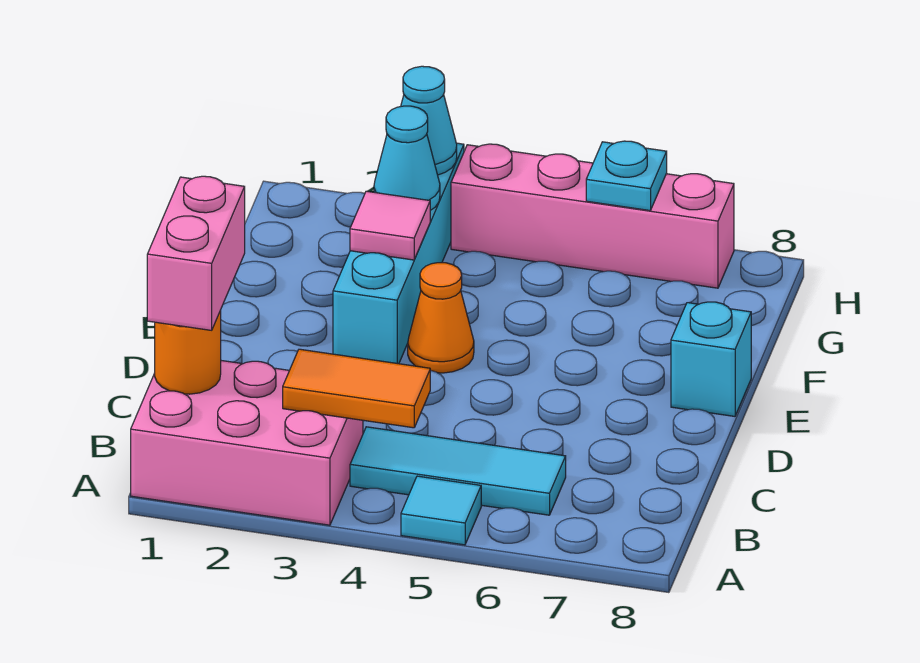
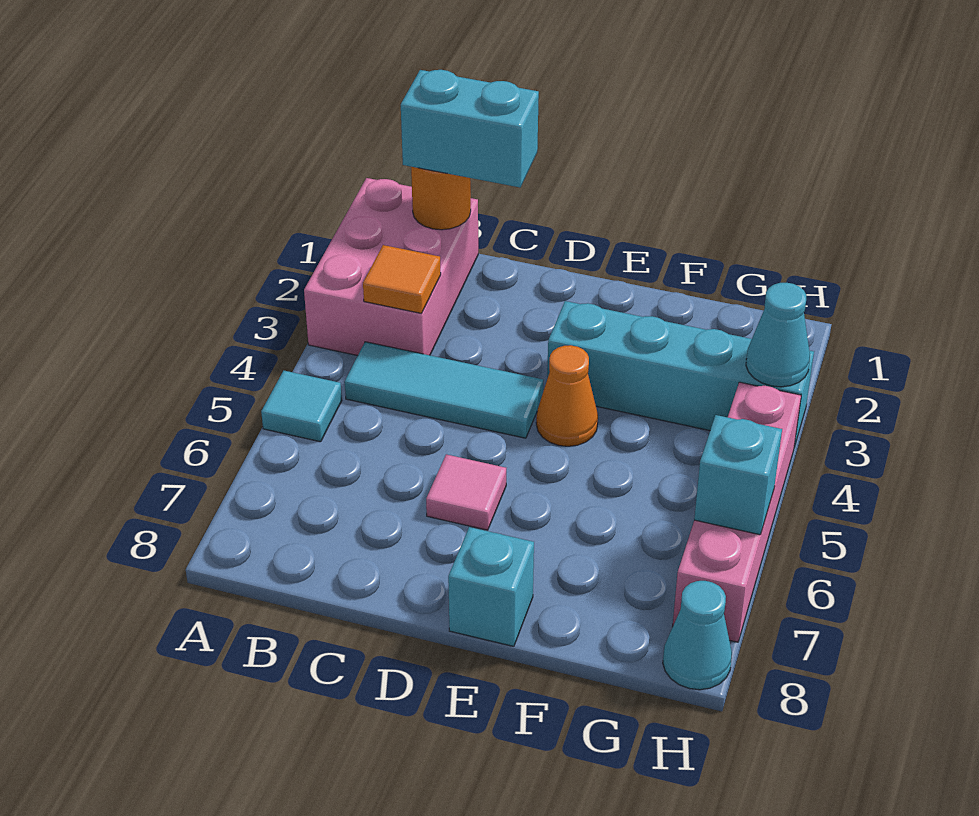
pink brick B1:C1 level 3 -> cyan brick B1:C1 level 3
orange tile B3:B4 level 2 -> orange tile B3 level 2
cyan tile B4:B6 level 1 -> cyan tile B4:D4 level 1
pink tile F3 level 2 -> pink tile D6 level 1
cyan cone G3 level 2 -> cyan cone H8 level 1
cyan plate H6 level 2 -> cyan brick H6 level 2

